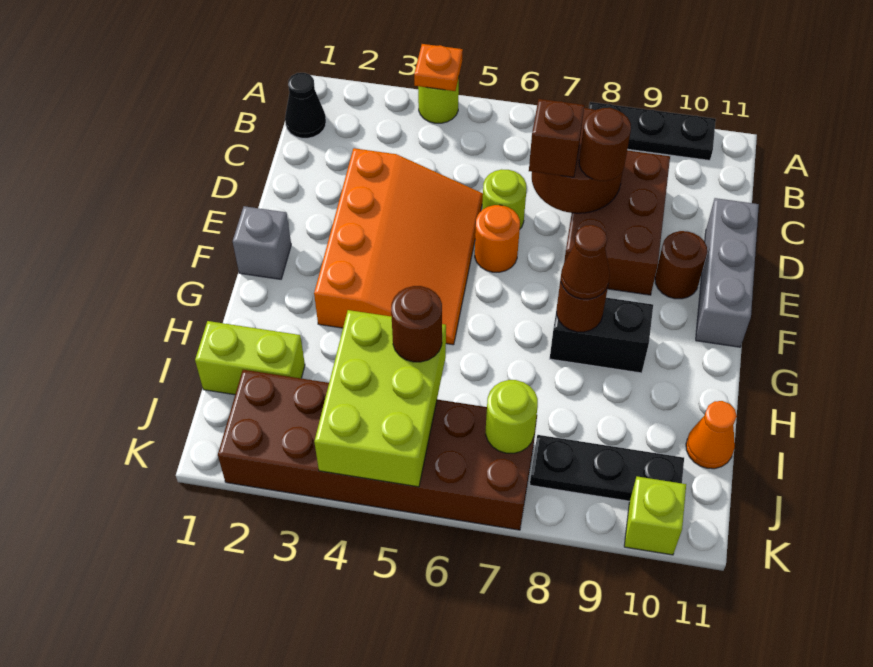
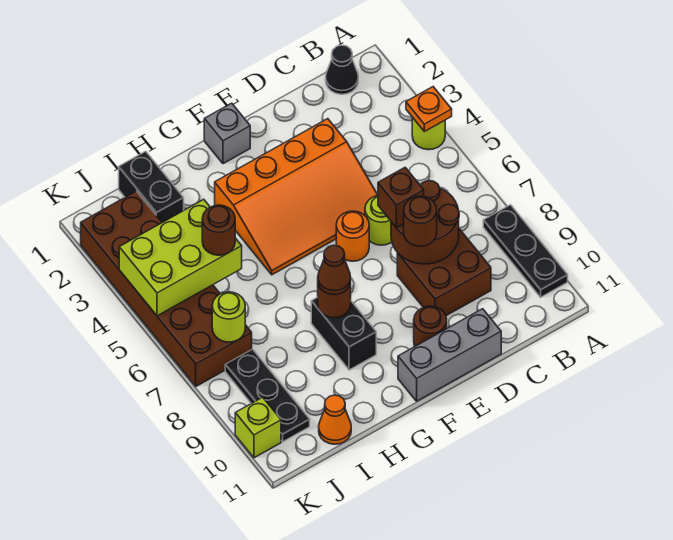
brown brick C8:E9 level 1 -> brown brick C8:D9 level 1
lime brick I1:I2 level 1 -> black brick I1:I2 level 1

